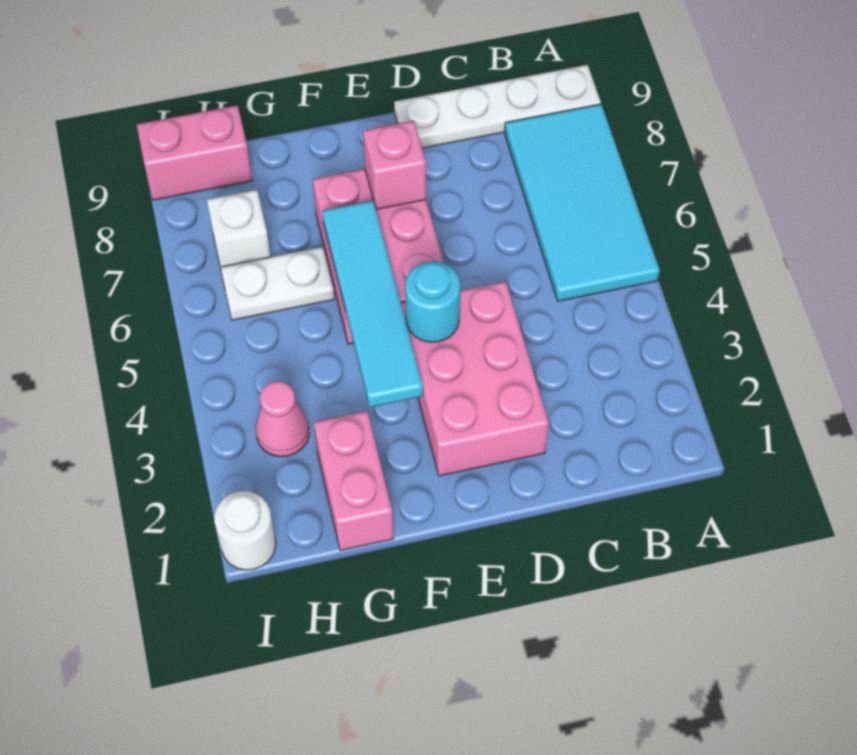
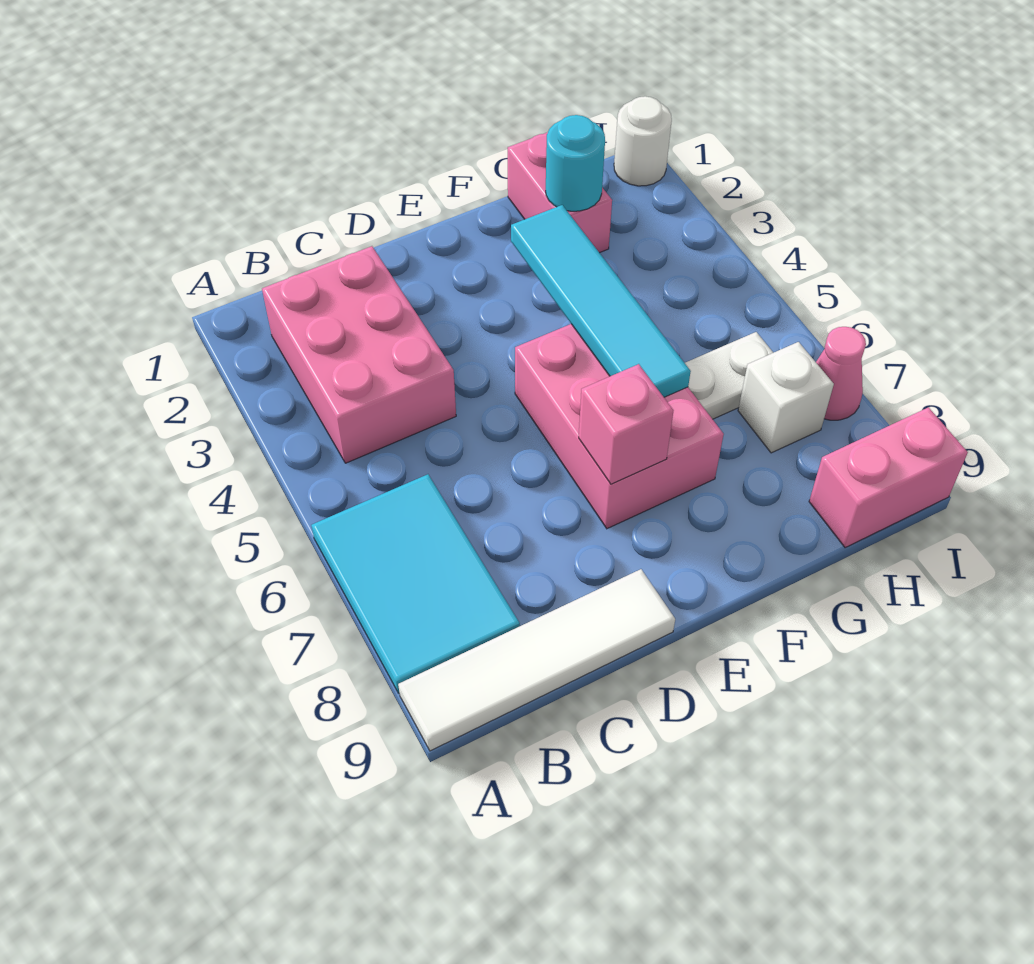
cyan tile A5:B8 level 1 -> cyan tile A6:B8 level 1
white plate A9:D9 level 1 -> white tile A9:D9 level 1
pink brick D2:E4 level 1 -> pink brick B2:C4 level 1
cyan round brick E4 level 2 -> cyan round brick G2 level 2
pink cone H3 level 1 -> pink cone I7 level 1

